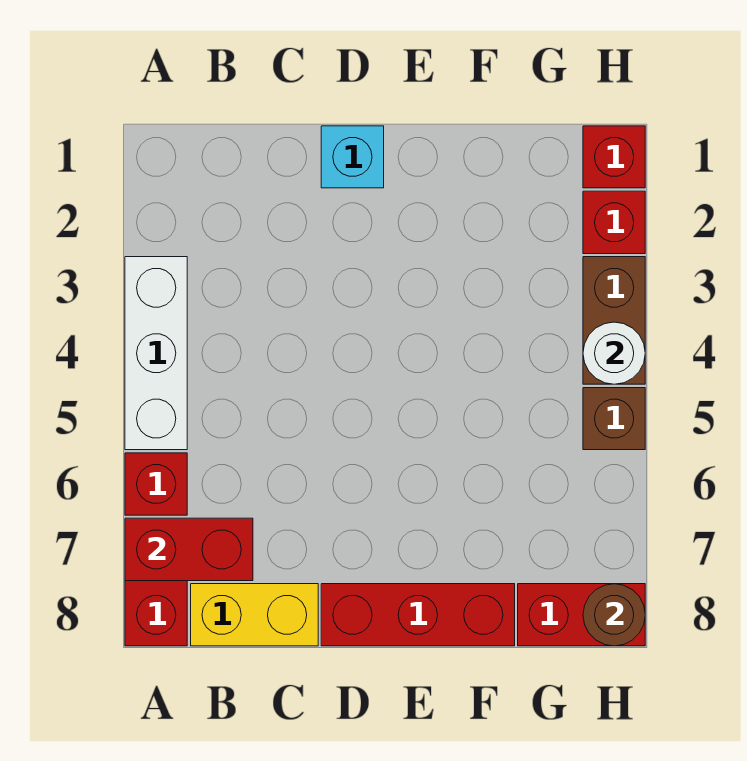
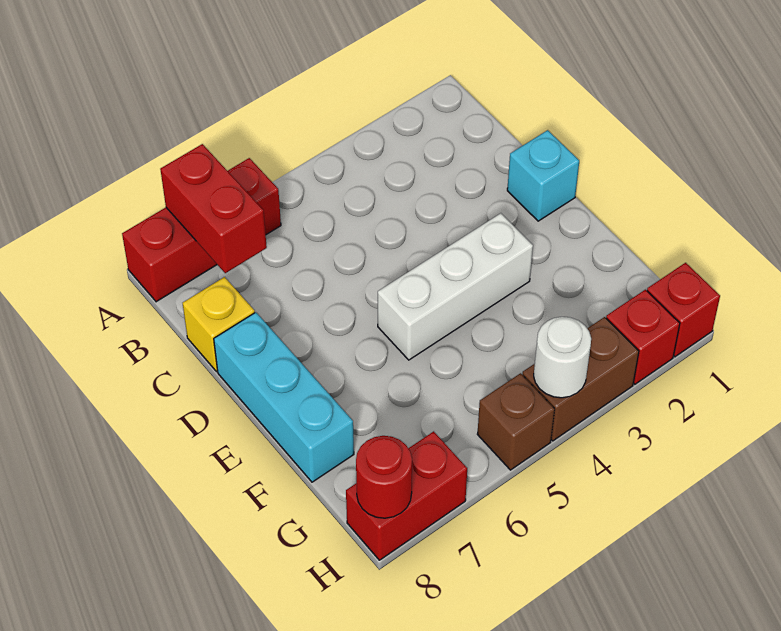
white brick A3:A5 level 1 -> white brick E3:E5 level 1
yellow brick B8:C8 level 1 -> yellow brick C8 level 1
red brick D8:F8 level 1 -> cyan brick D8:F8 level 1
red brick G8:H8 level 1 -> red brick H7:H8 level 1
brown round brick H8 level 2 -> red round brick H8 level 2

